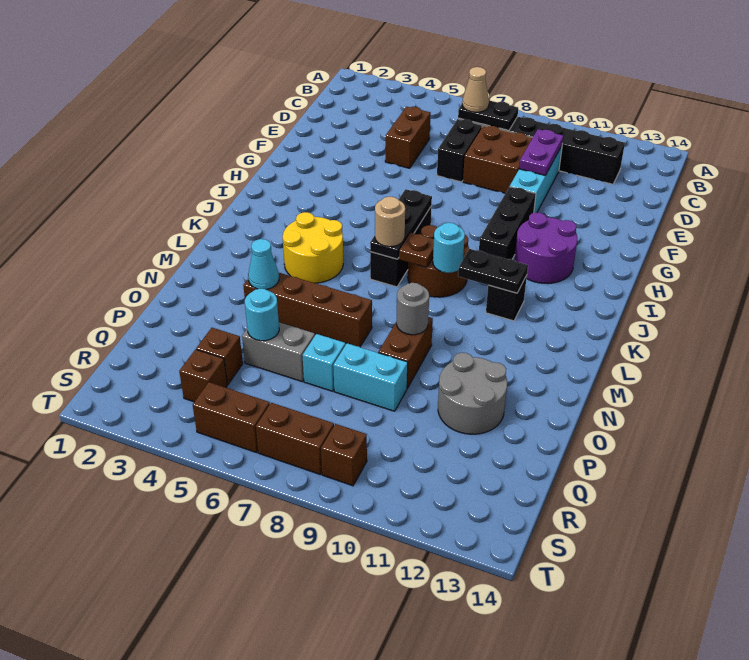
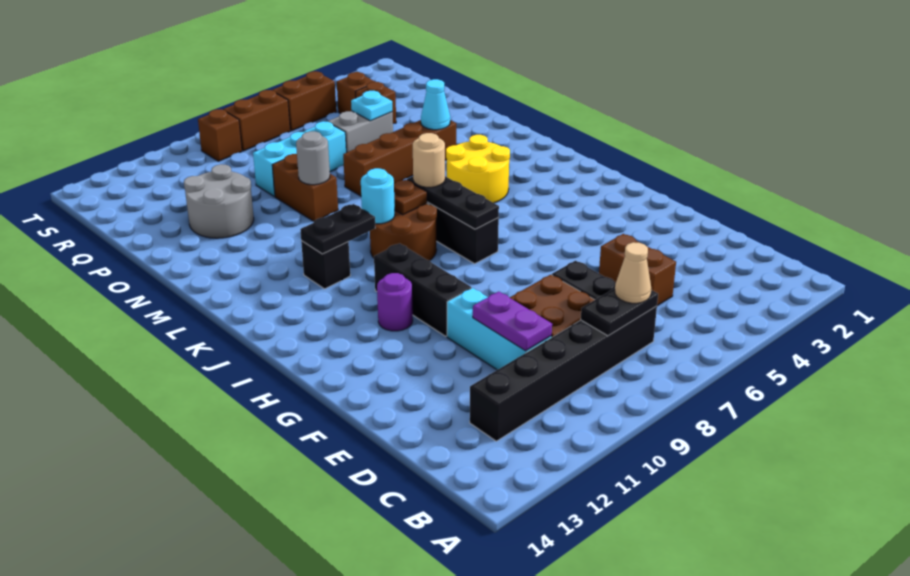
purple round brick H11:I12 level 1 -> purple round brick H11 level 1
cyan round brick P5 level 2 -> cyan plate P5 level 2

